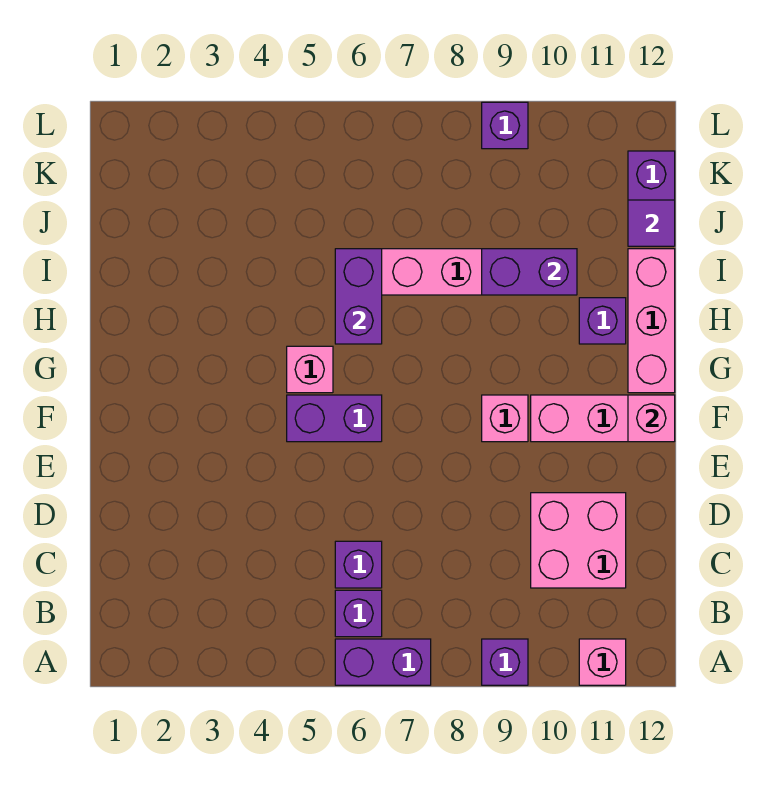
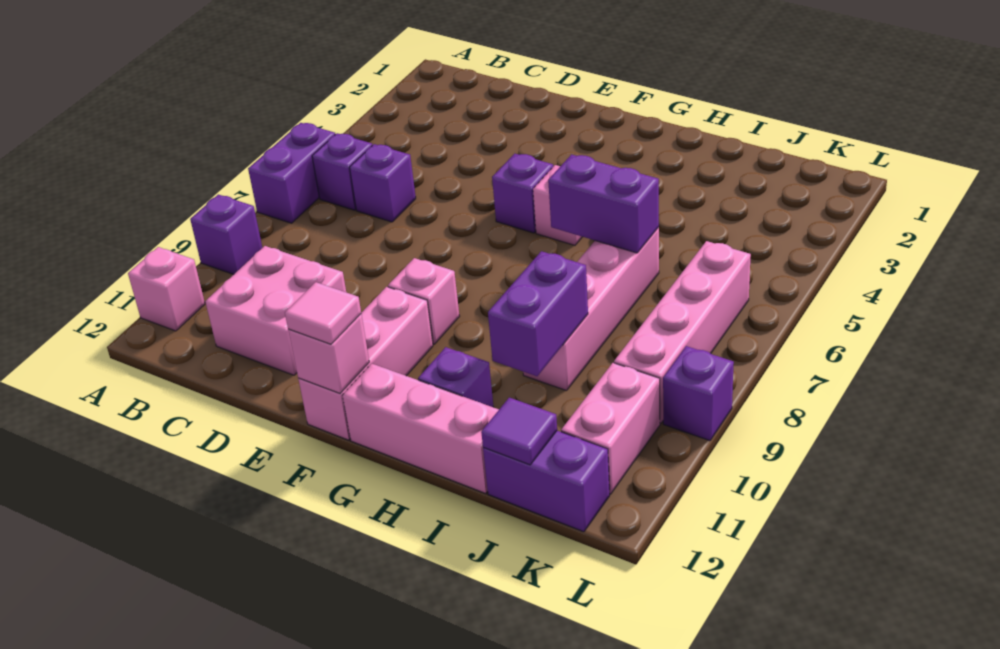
purple brick F5:F6 level 1 -> purple brick F5 level 1
none -> pink tile F12 level 3
none -> pink brick K6:K9 level 1
none -> pink brick K10:K11 level 1

